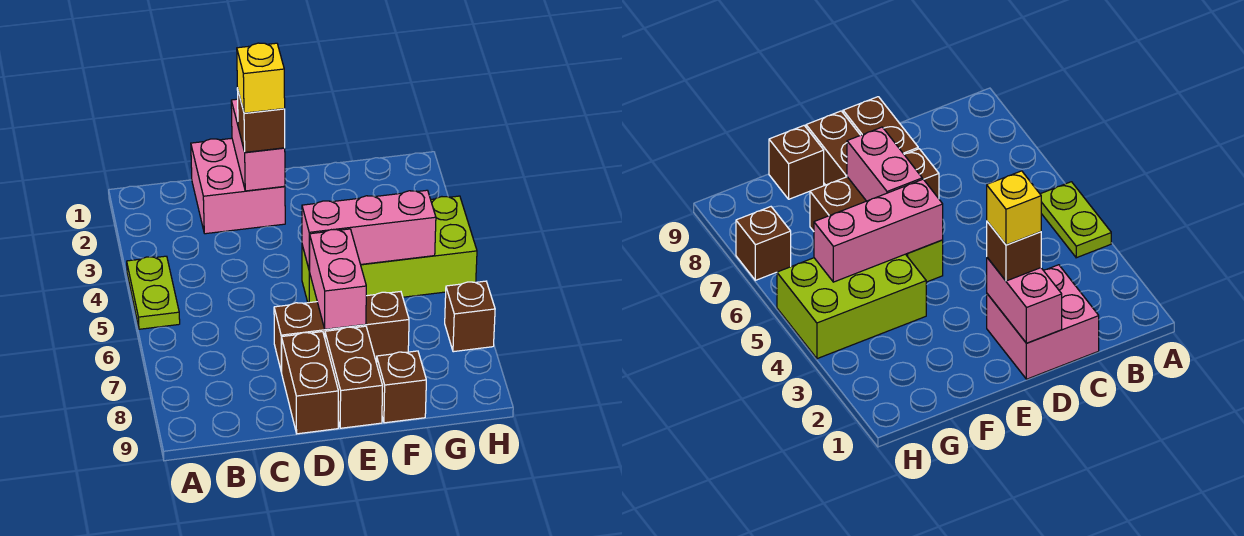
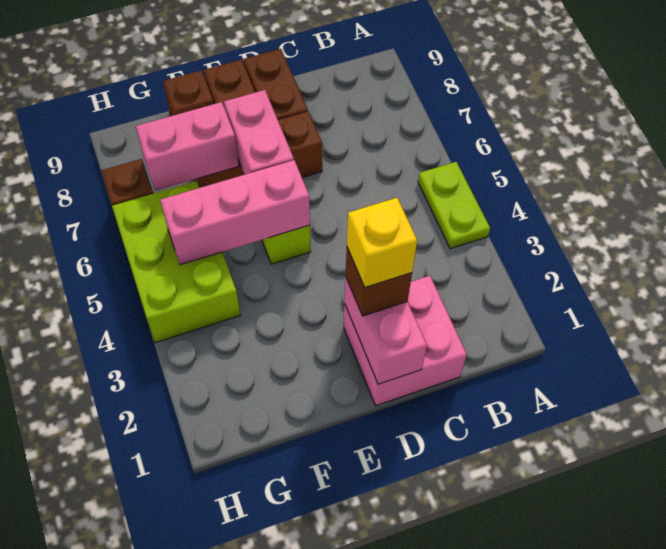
lime brick F4:H5 level 1 -> lime brick G4:H6 level 1
none -> pink brick F7:G7 level 2

